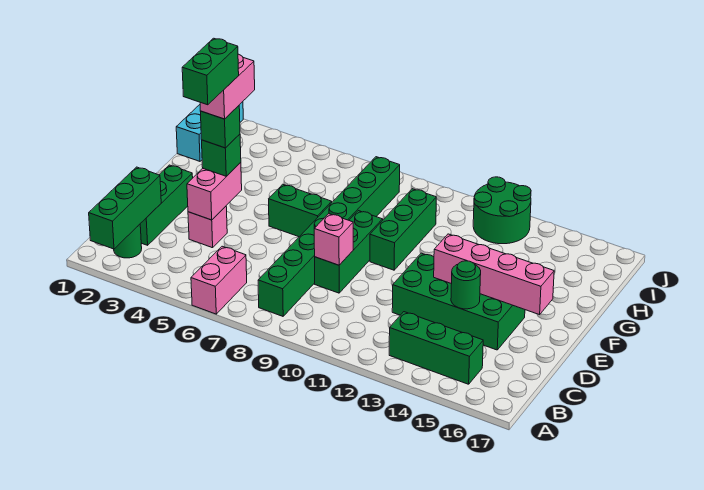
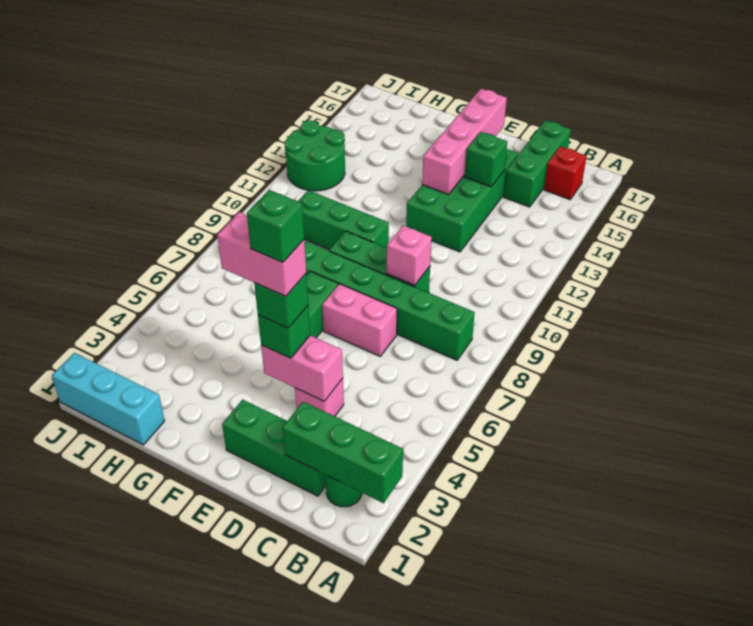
pink brick A6:B6 level 1 -> pink brick D7:E7 level 1
green brick B13:B15 level 1 -> green brick C15:C17 level 1
none -> red brick B16 level 1
green brick D4:E4 level 6 -> green brick E4 level 6
green round brick D14 level 2 -> green brick D14 level 2

